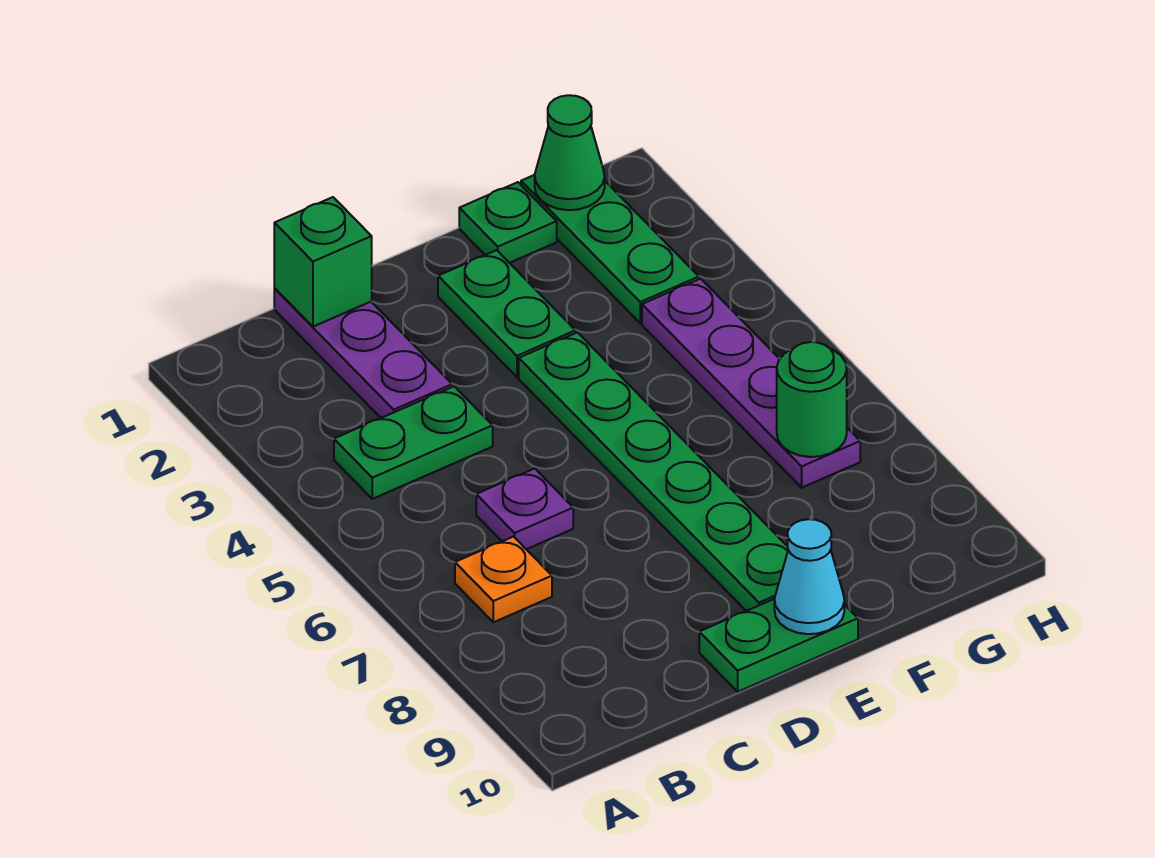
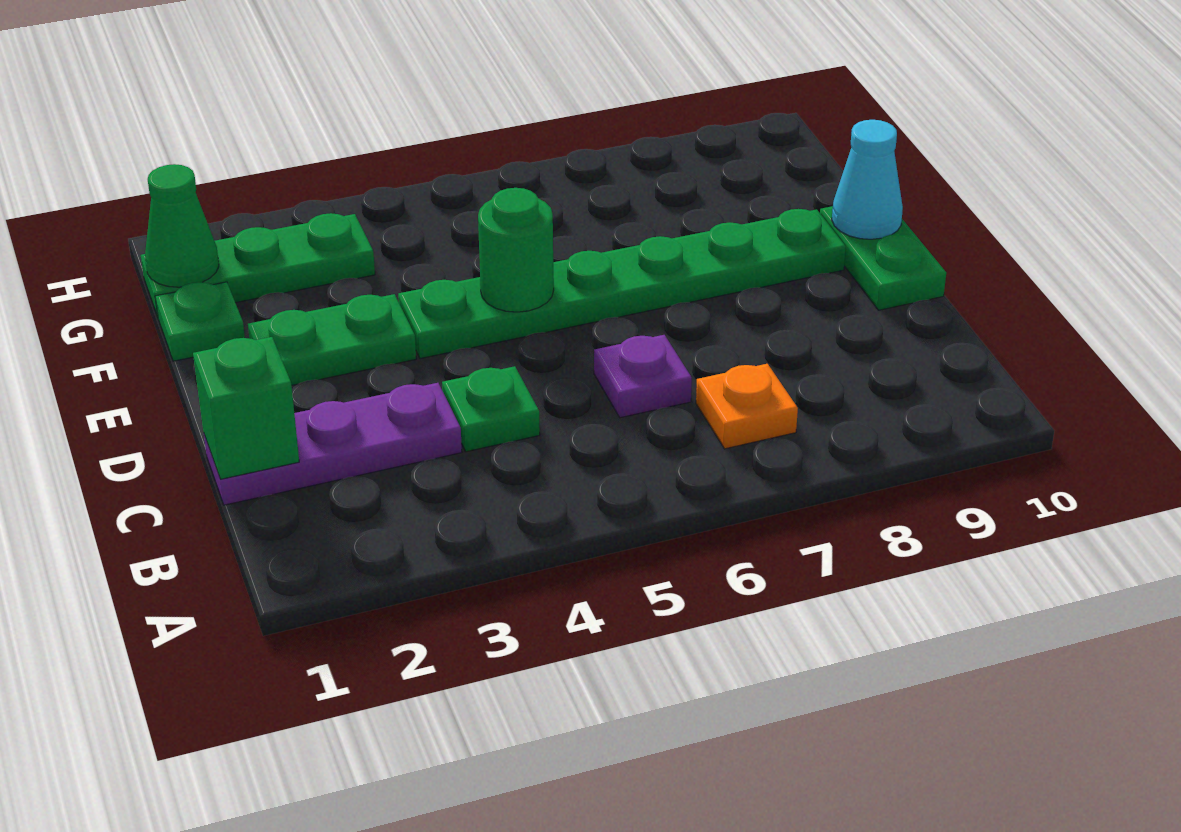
green plate B4:C4 level 1 -> green plate C4 level 1
purple plate G4:G7 level 1 -> none
green round brick G7 level 2 -> green round brick E5 level 2

